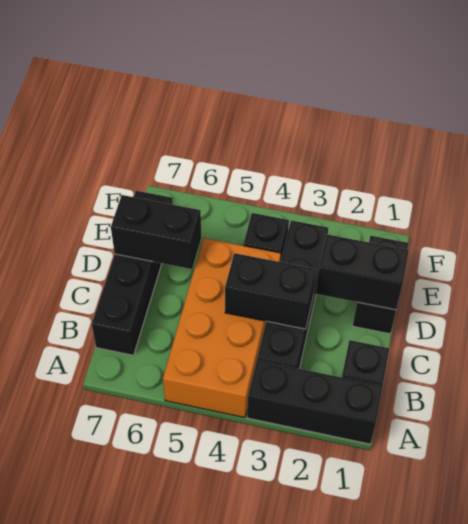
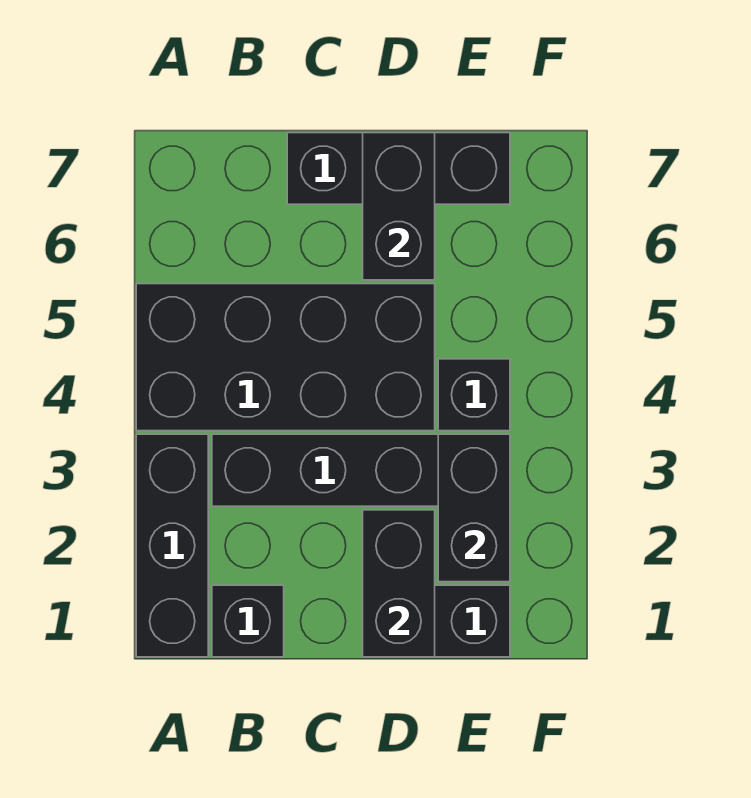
orange brick A4:D5 level 1 -> black brick A4:D5 level 1
black brick B7:E7 level 1 -> black brick C7:E7 level 1
black brick C3:C4 level 2 -> black brick E2:E3 level 2

